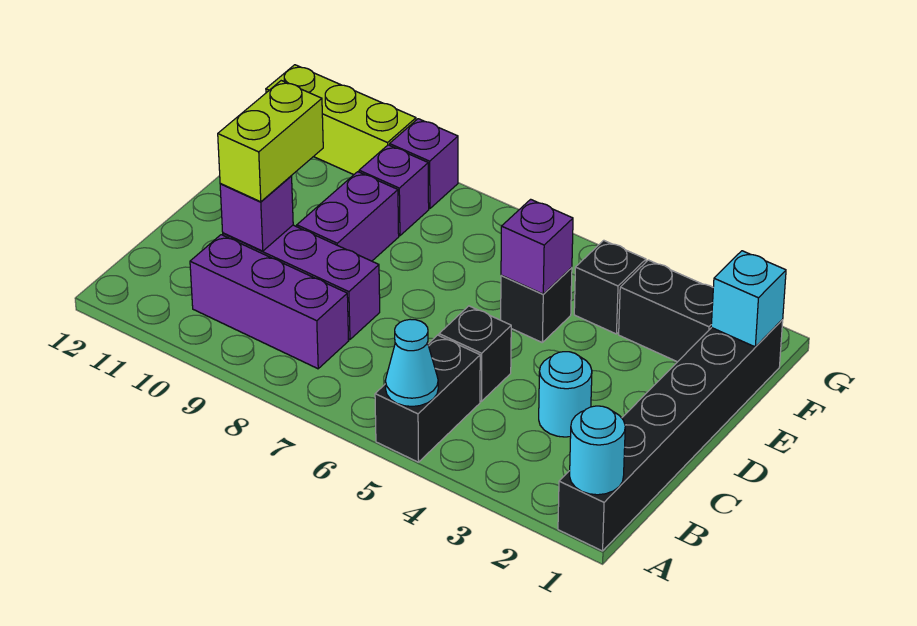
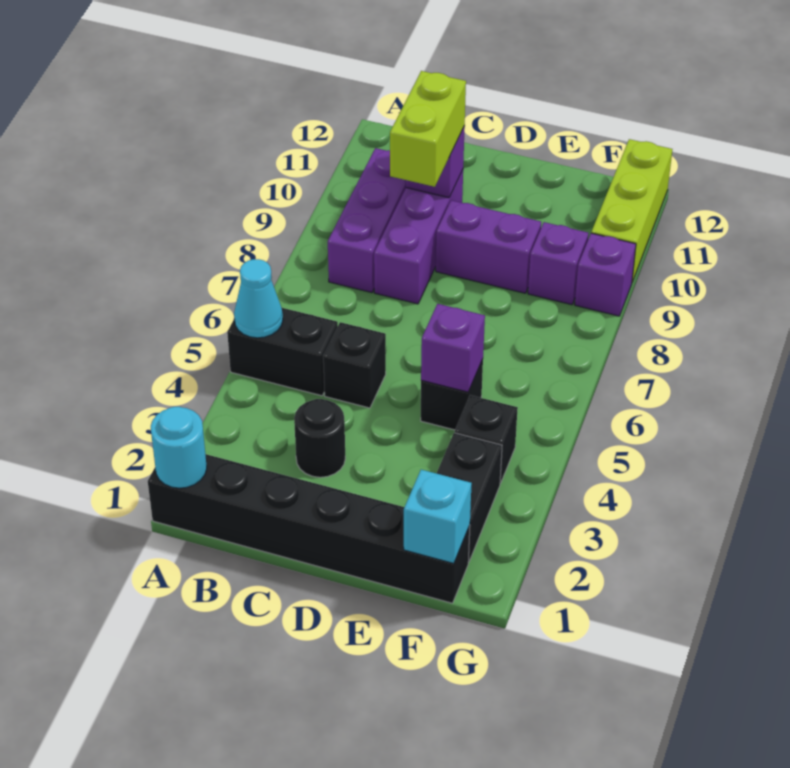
cyan round brick C3 level 1 -> black round brick C3 level 1
lime brick C10:D10 level 3 -> lime brick C9:C10 level 3

